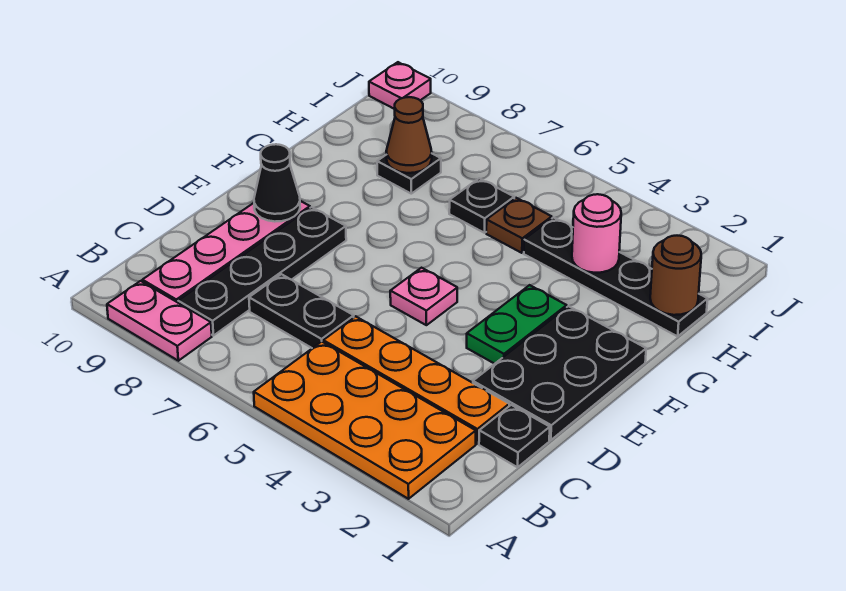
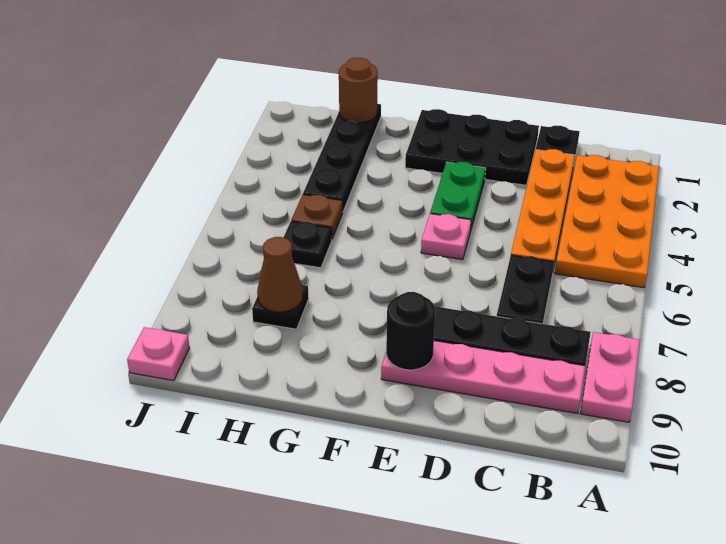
green plate E3:F3 level 1 -> green plate E3:E4 level 1
black cone E9 level 2 -> black round brick E9 level 2
pink round brick H3 level 2 -> none

